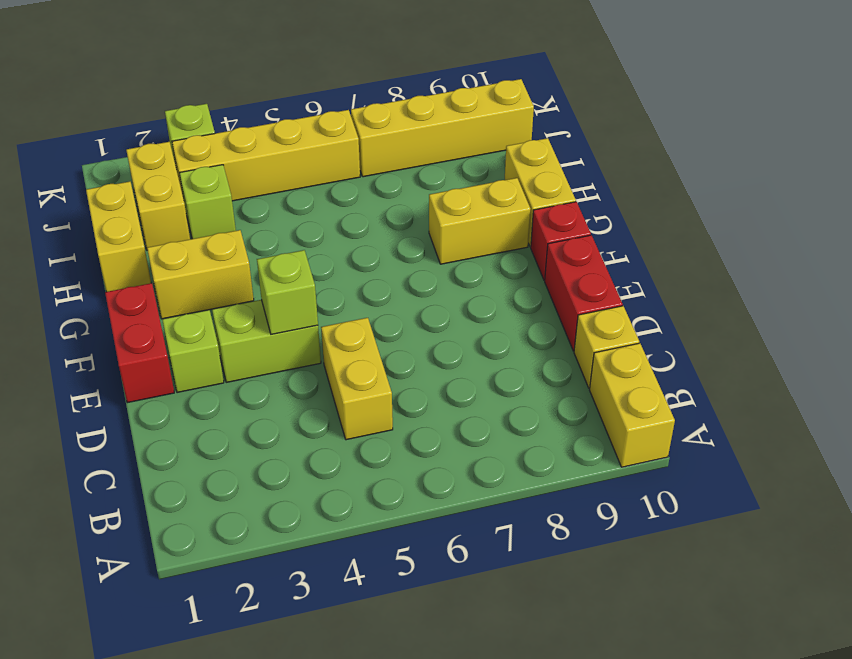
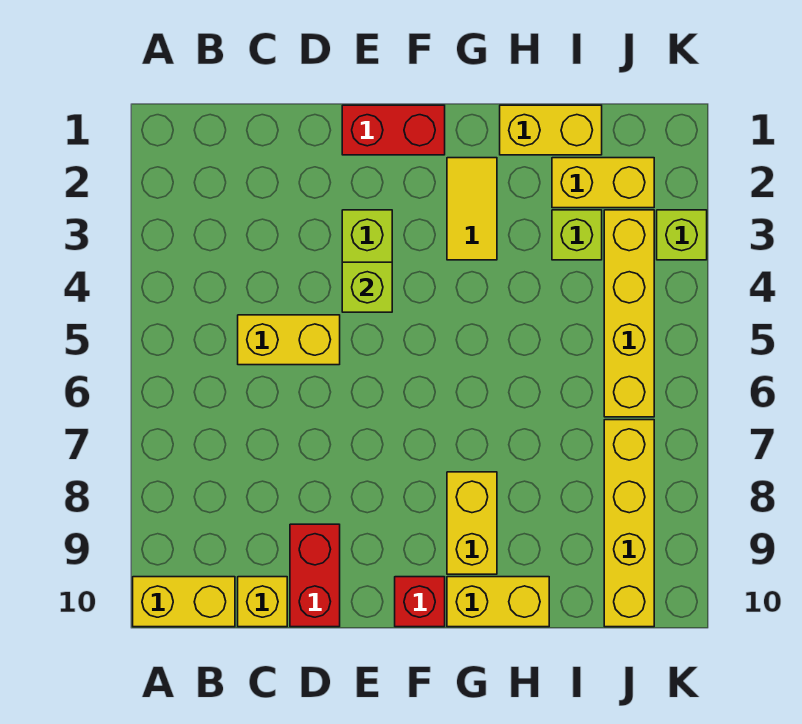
red brick D10:E10 level 1 -> red brick D9:D10 level 1
lime brick E2 level 1 -> none
yellow brick G2:G3 level 1 -> yellow tile G2:G3 level 1

